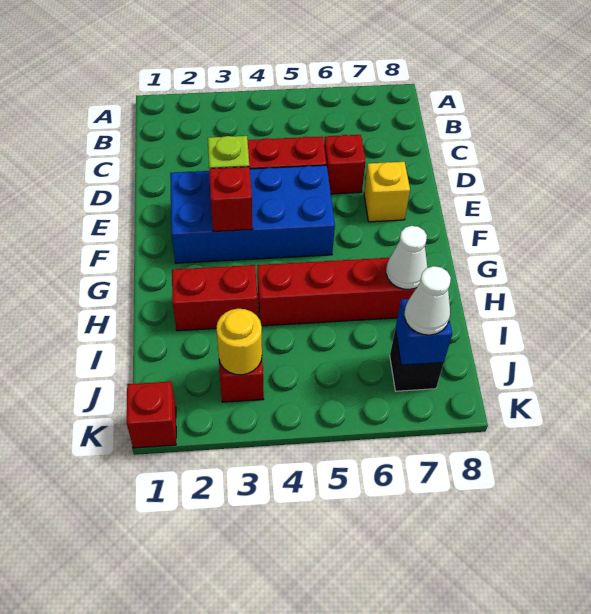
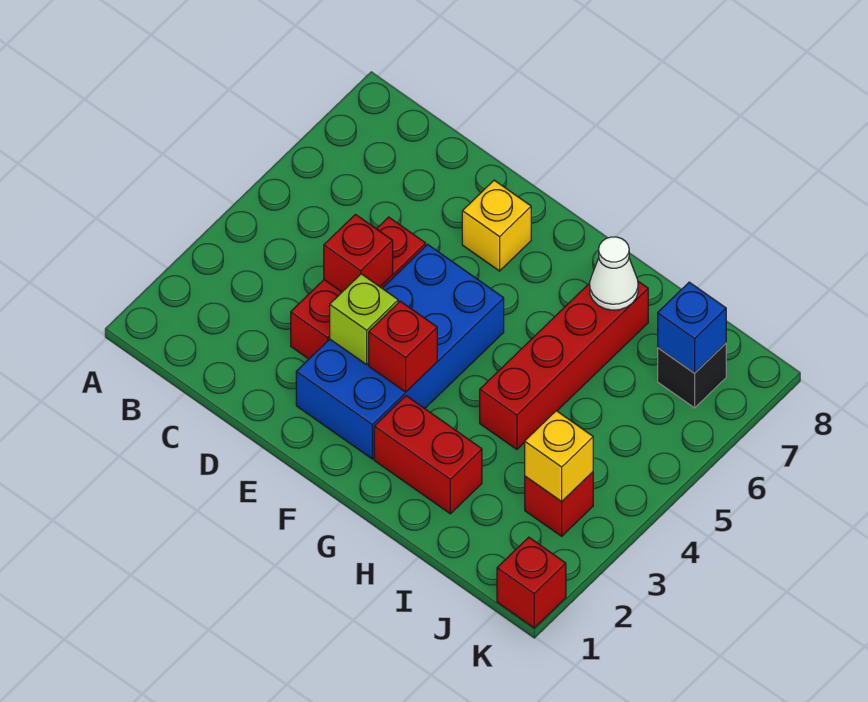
red brick D6 level 1 -> red brick D4 level 2
red brick H2:H3 level 1 -> red brick G2:H2 level 1
yellow round brick J3 level 2 -> yellow brick J3 level 2
white cone J7 level 3 -> none

